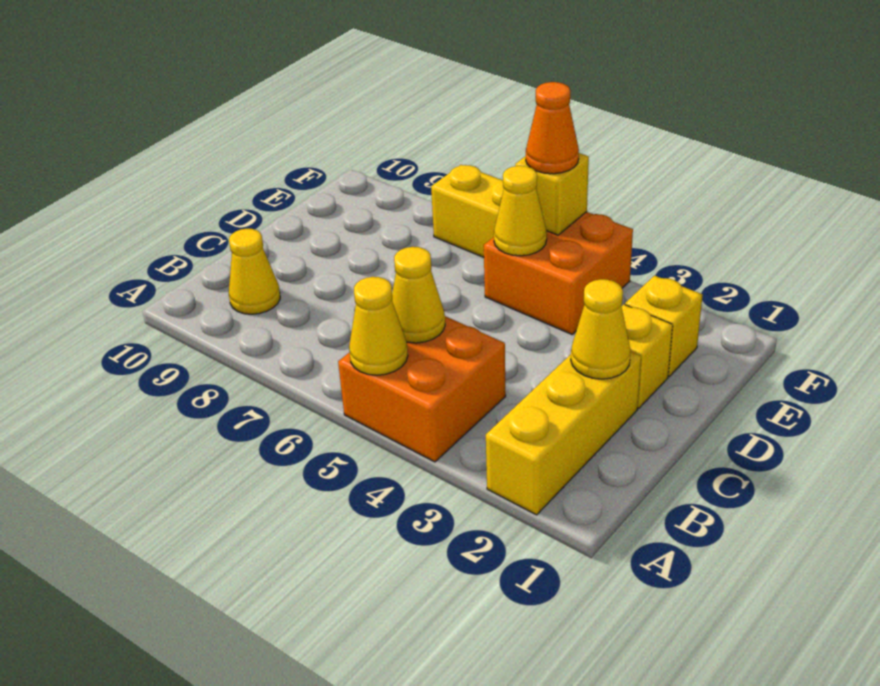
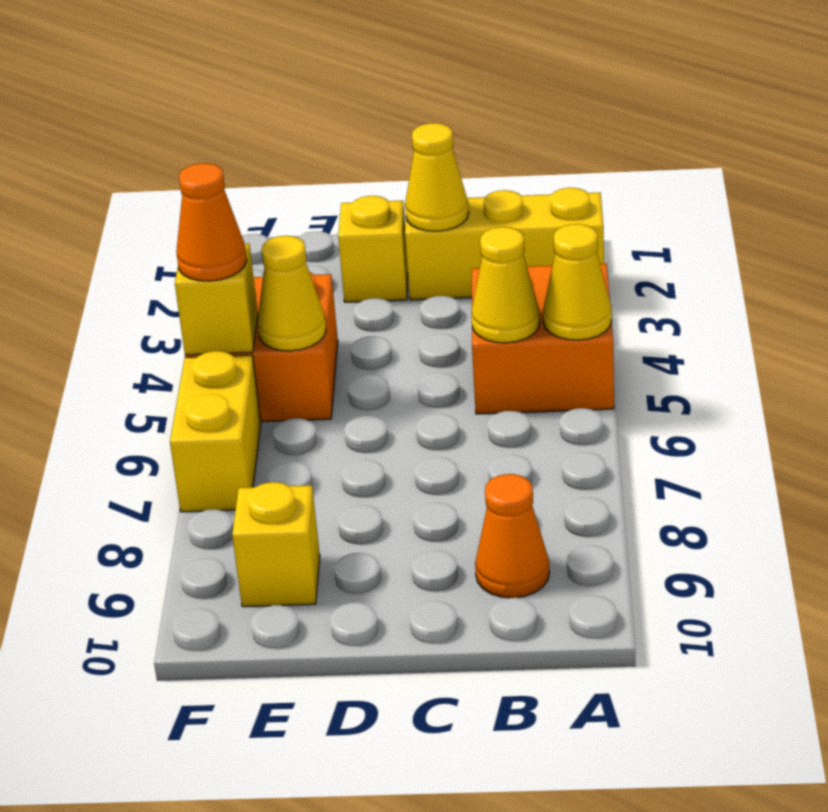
yellow cone B9 level 1 -> orange cone B9 level 1
yellow brick E2 level 1 -> yellow brick E9 level 1

